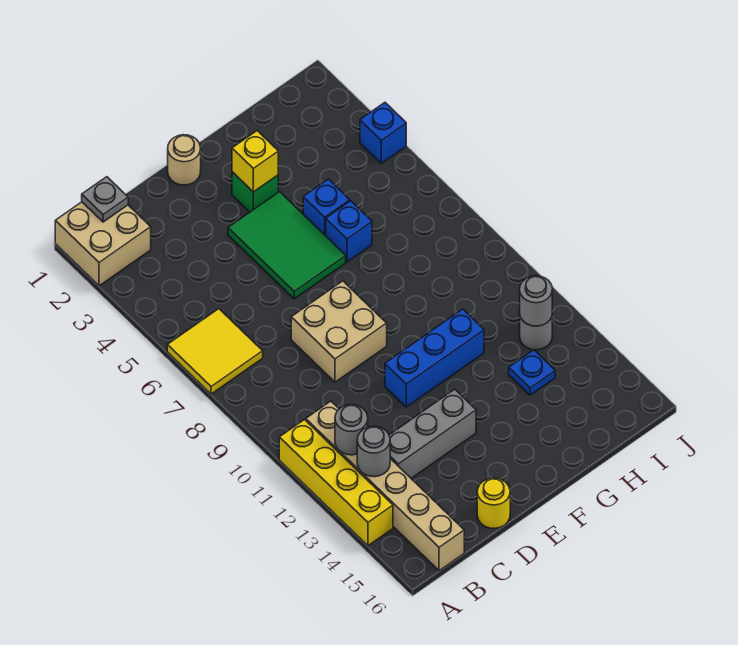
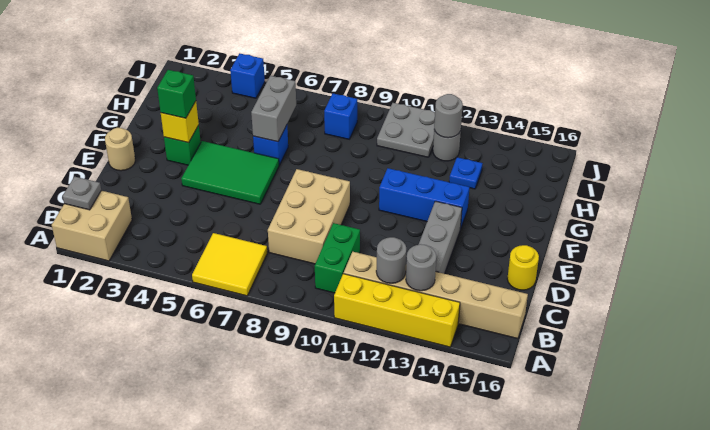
none -> green brick B10:C10 level 1
tan brick D8:E9 level 1 -> tan brick C8:E9 level 1
blue brick E11:G11 level 1 -> blue brick F11:F13 level 1
none -> green brick F3 level 3
blue brick G5 level 1 -> blue brick I8 level 1
none -> grey brick G6:H6 level 2
none -> grey plate I10:J11 level 1

